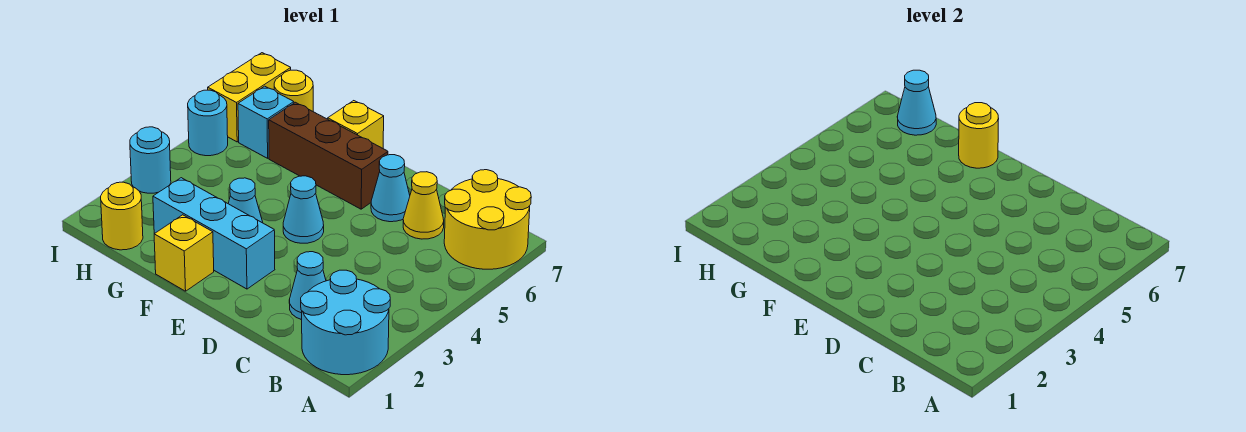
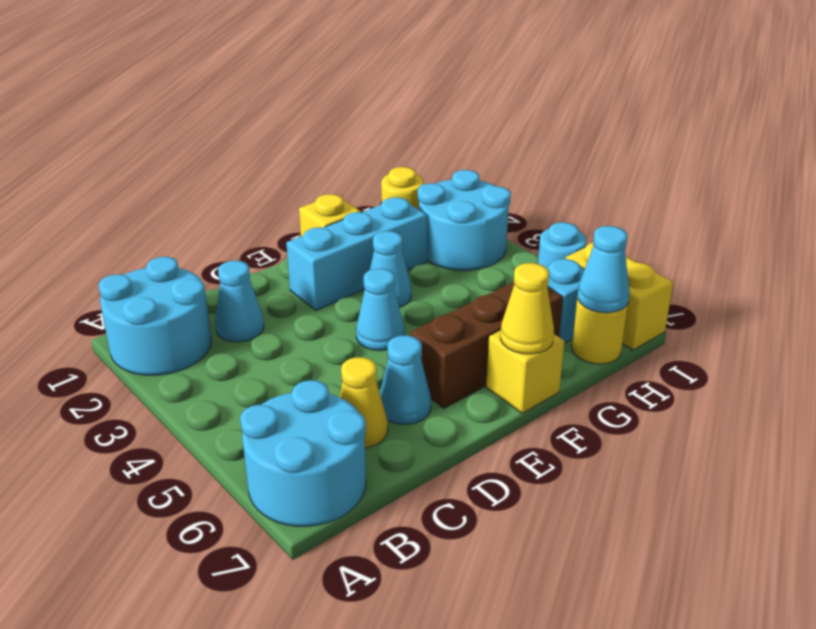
yellow round brick A6:B7 level 1 -> cyan round brick A6:B7 level 1
yellow round brick F7 level 2 -> yellow cone F7 level 2
cyan round brick I3 level 1 -> cyan round brick H2:I3 level 1

